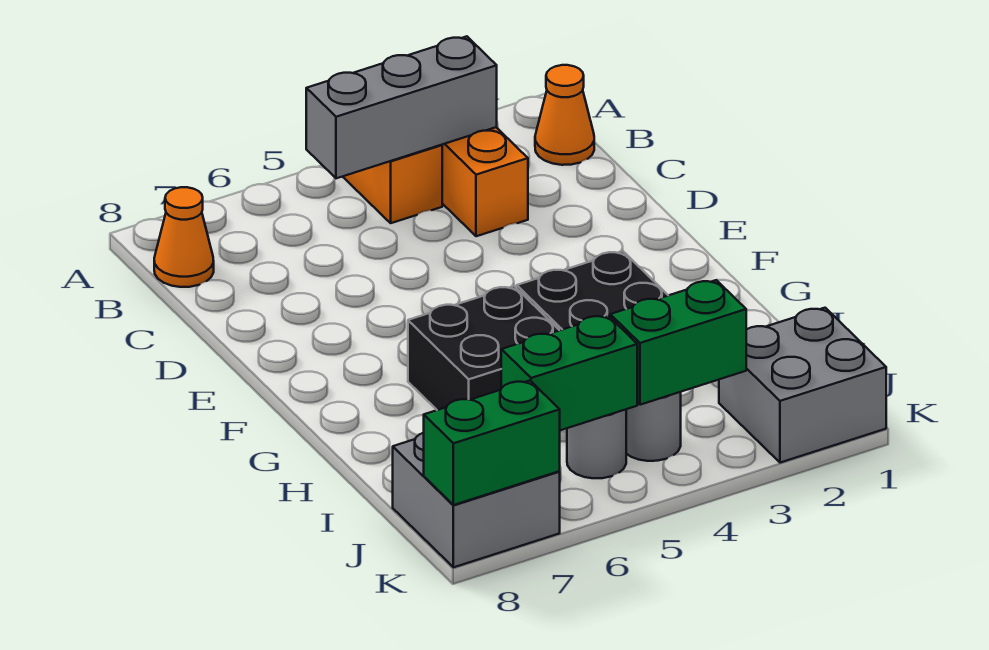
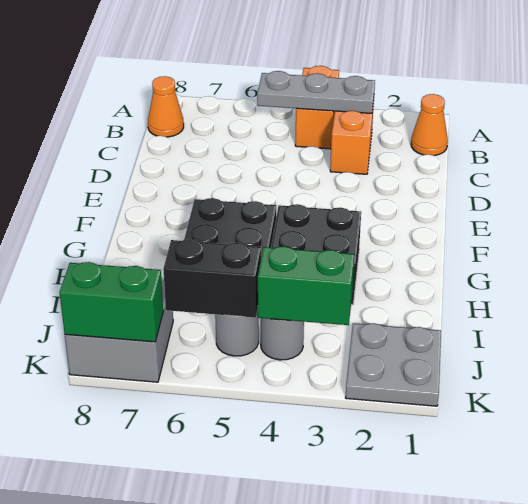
grey brick B3:B5 level 2 -> grey plate B3:B5 level 2
grey brick J1:K2 level 1 -> grey plate J1:K2 level 1
green brick J5:J6 level 2 -> black brick J5:J6 level 2

